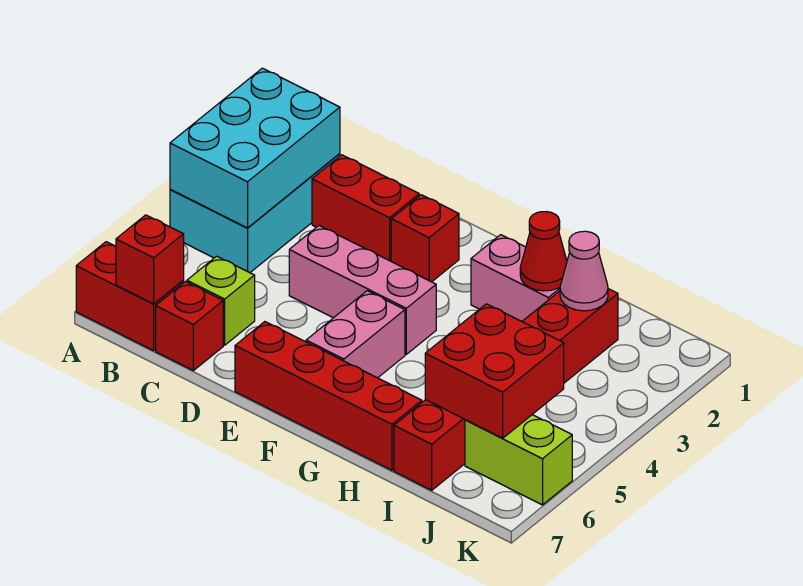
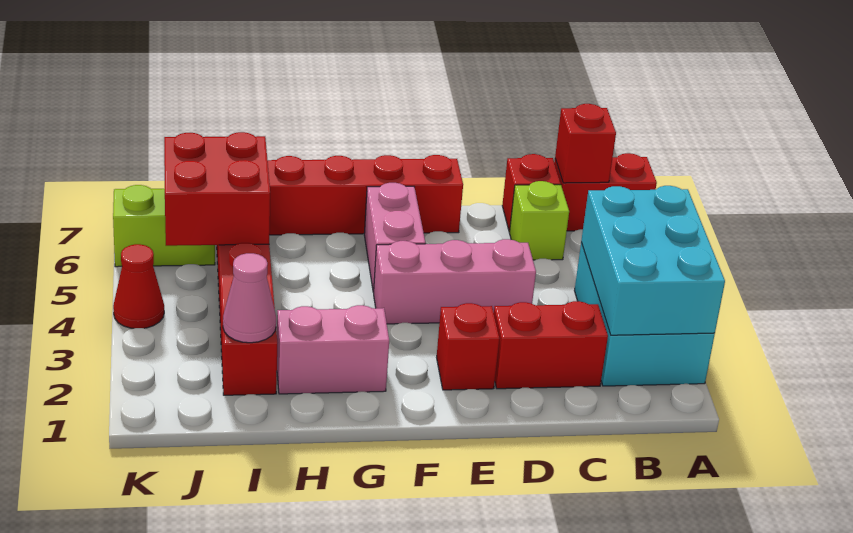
red cone H2 level 2 -> red cone K4 level 1

